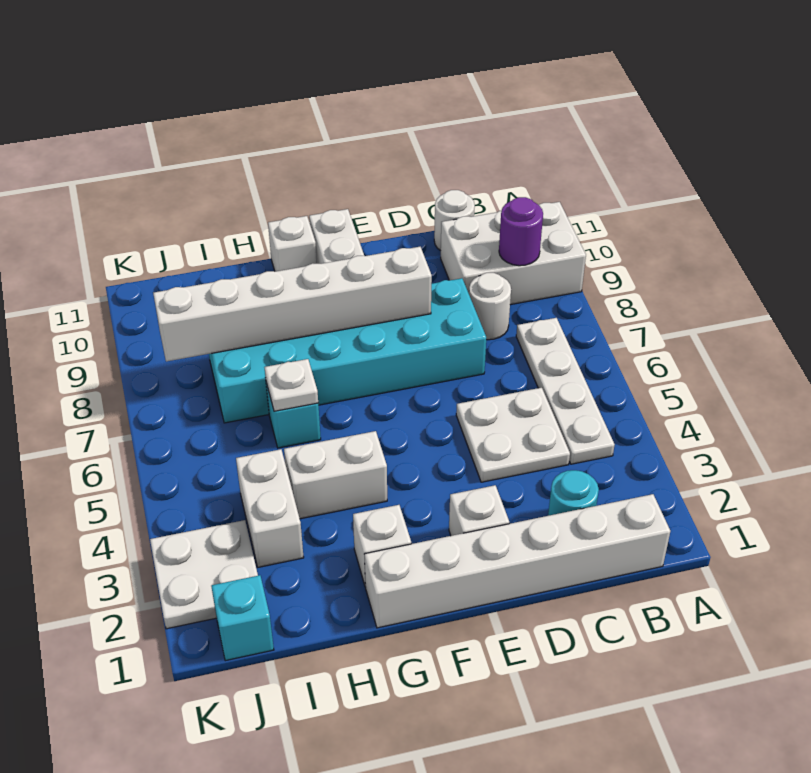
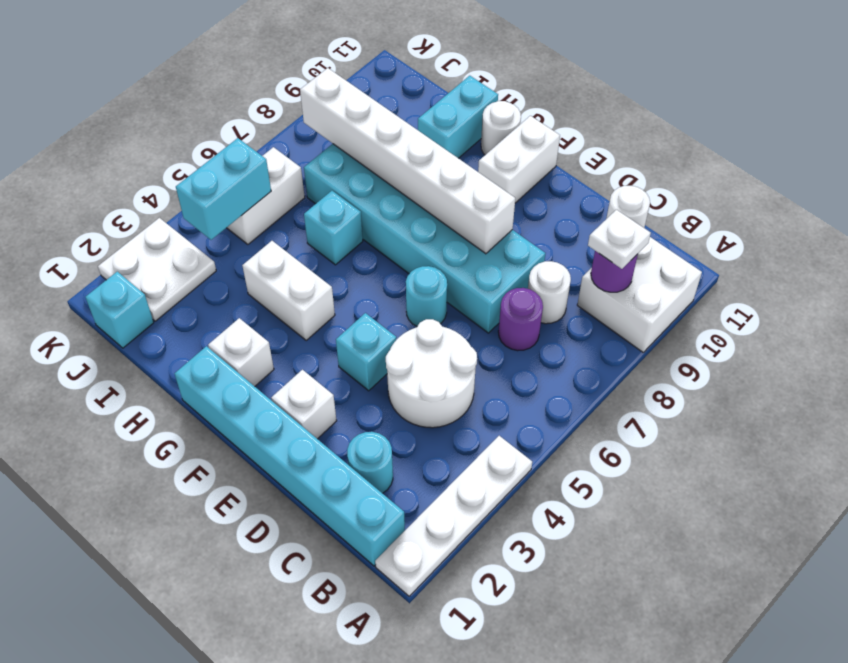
white brick A9:C10 level 1 -> white brick A9:B10 level 1
white brick B1:G1 level 1 -> cyan brick B1:G1 level 1
white plate B4:B7 level 1 -> white plate A1:A4 level 1
white plate C4:D5 level 1 -> white round brick C4:D5 level 1
none -> purple round brick C7 level 1
none -> cyan brick E4 level 1
none -> cyan round brick E6 level 1
white brick G11 level 1 -> white round brick G11 level 1
white plate H6 level 2 -> white plate B9 level 3
none -> cyan brick H10:H11 level 1
white brick I3:I4 level 1 -> white brick J5:J6 level 1
none -> cyan brick J4:J5 level 2

